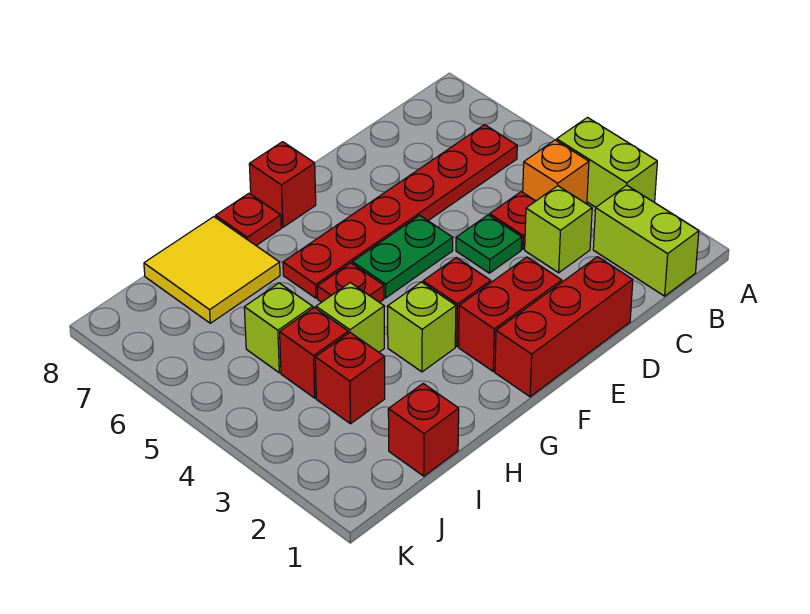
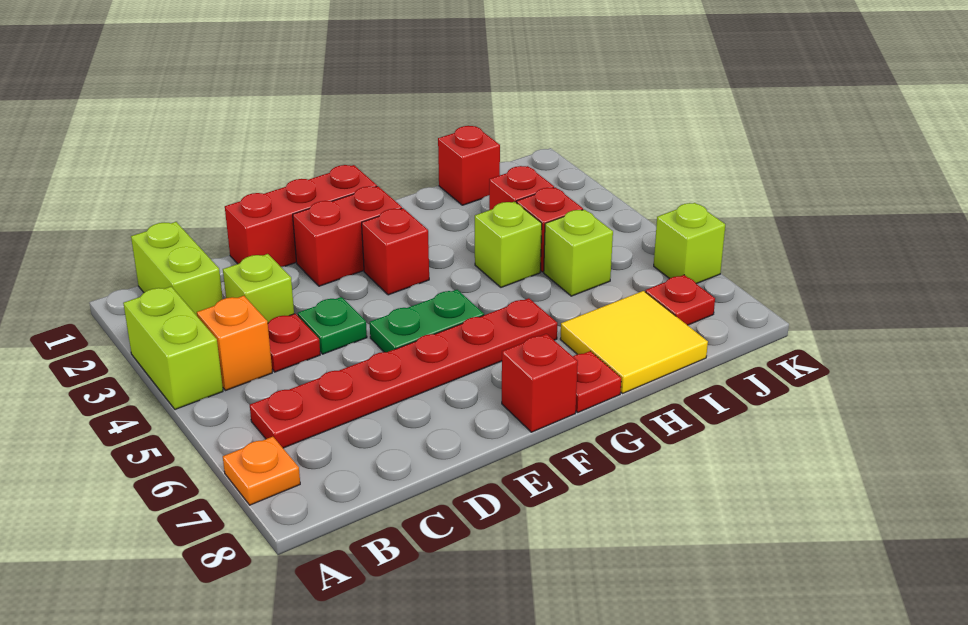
none -> orange plate A7 level 1
lime brick G3 level 1 -> lime brick K6 level 1
red plate G5 level 1 -> red plate J7 level 1

